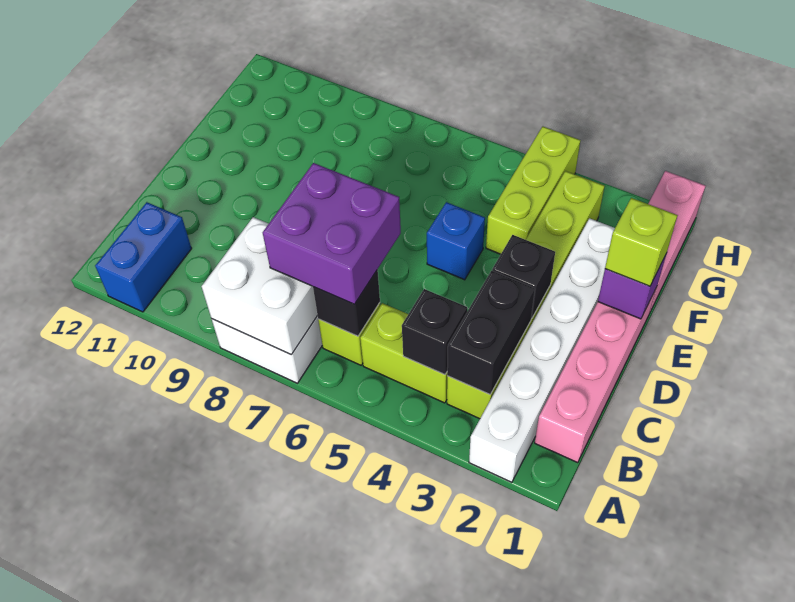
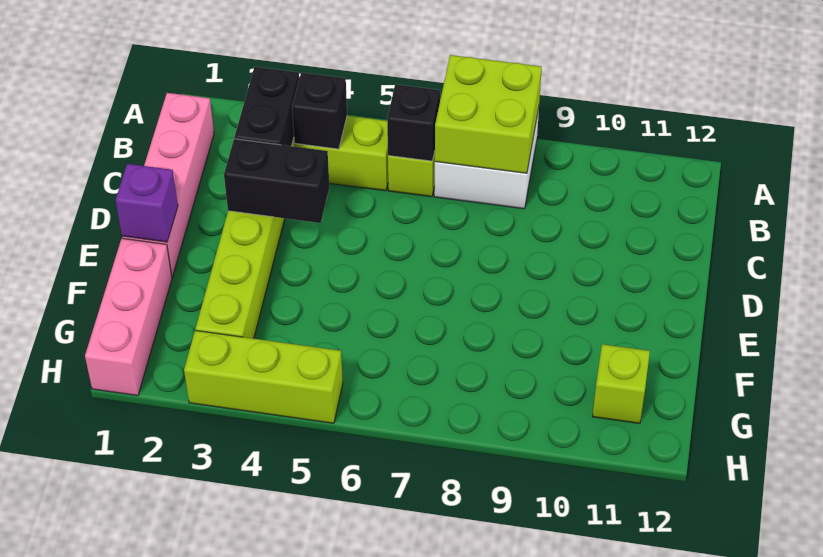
white brick A2:F2 level 1 -> none
white brick A7:B8 level 2 -> lime brick A7:B8 level 2
blue brick A11:B11 level 1 -> none
purple brick B6:C7 level 3 -> none
black brick D3 level 2 -> black brick D3:D4 level 2
lime brick E1 level 3 -> lime brick G11 level 1
blue brick E5 level 1 -> none
lime brick F4:H4 level 1 -> lime brick H3:H5 level 1

